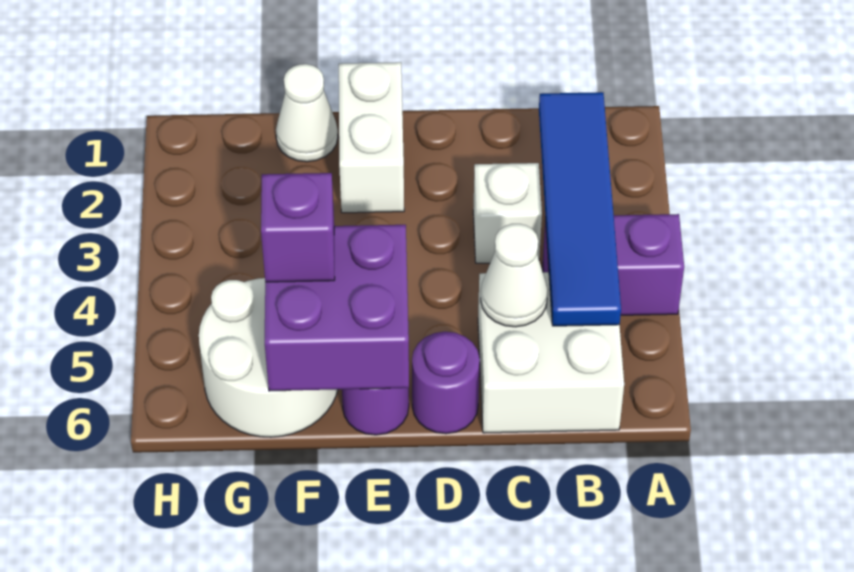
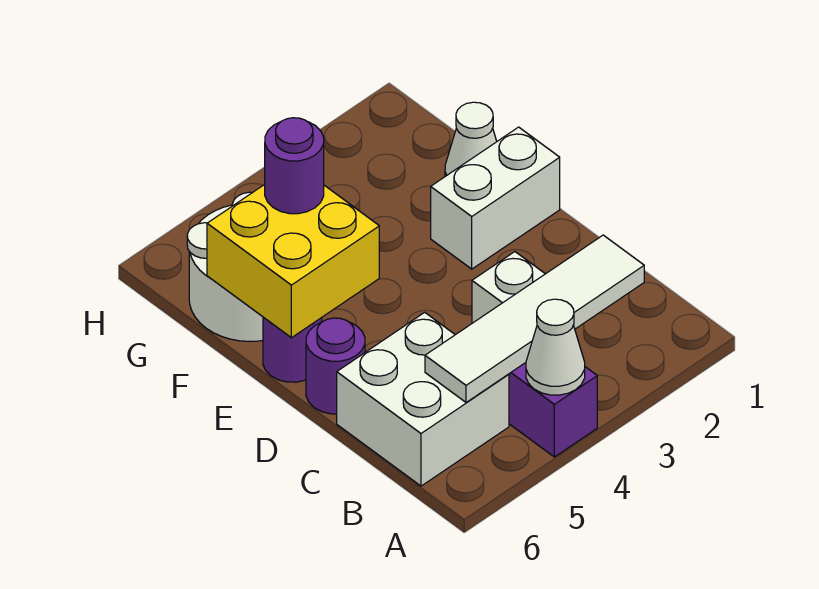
blue tile B2:B5 level 2 -> white tile B2:B5 level 2
white cone C5 level 2 -> white cone A4 level 2
purple brick E5:F6 level 2 -> yellow brick E5:F6 level 2
purple brick F5 level 3 -> purple round brick F5 level 3

